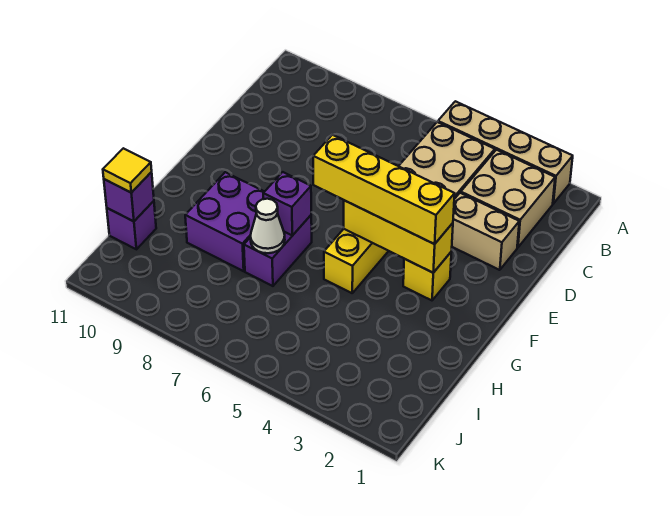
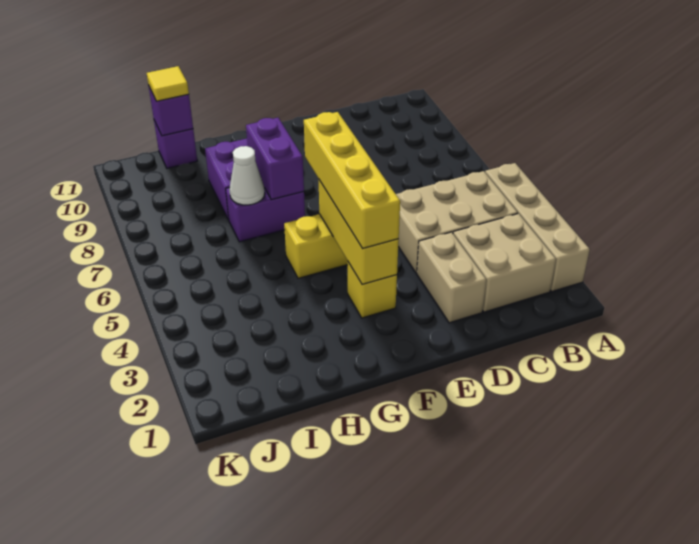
purple brick G7 level 2 -> purple brick G7:G8 level 2

